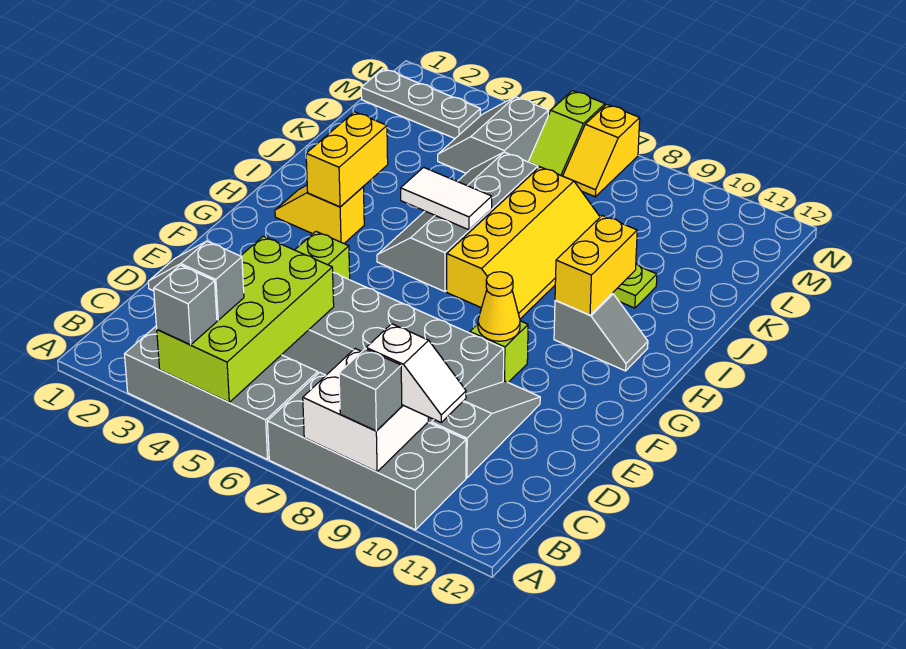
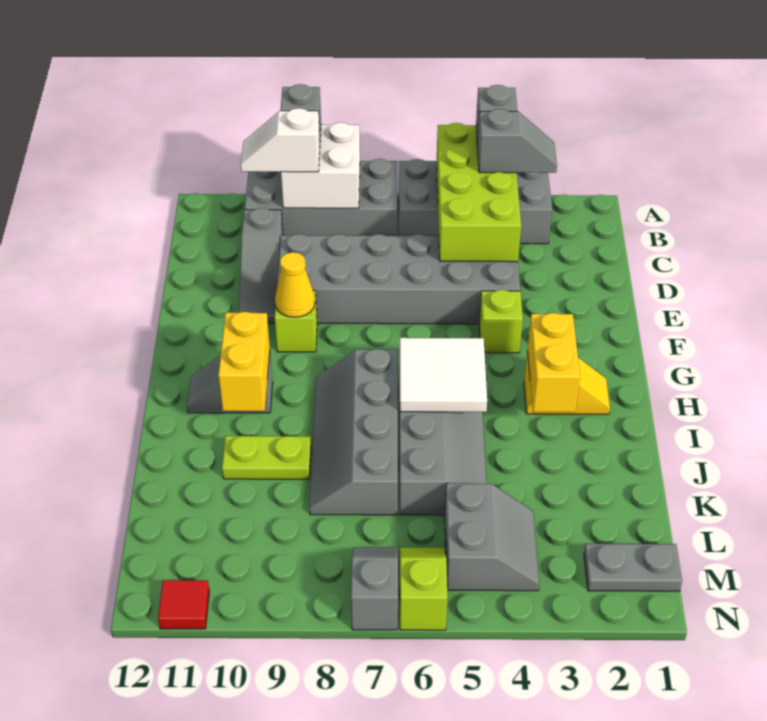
yellow slope H7:K8 level 1 top 7 -> grey slope H7:K8 level 1 top 7
white tile I5:I6 level 2 -> white tile H5:I6 level 2
grey plate M1:M3 level 1 -> grey plate M1:M2 level 1
yellow slope M7:N7 level 1 top N -> grey slope M7:N7 level 1 top N
none -> red tile N11 level 1

